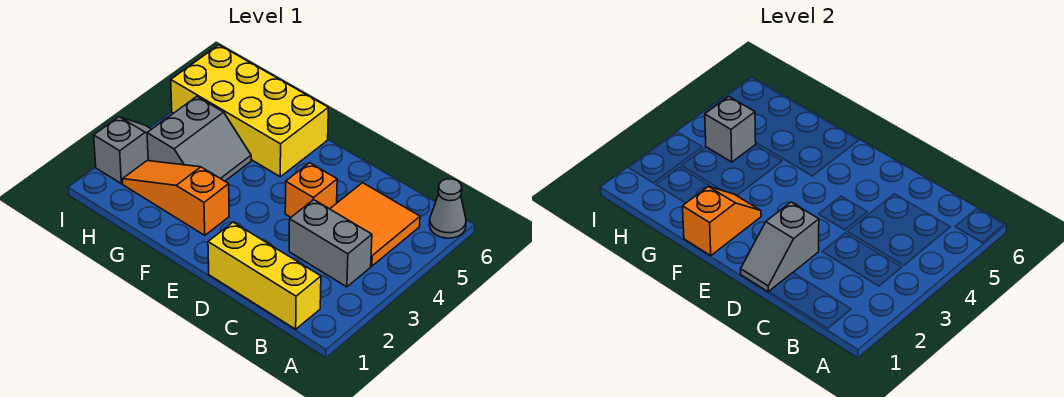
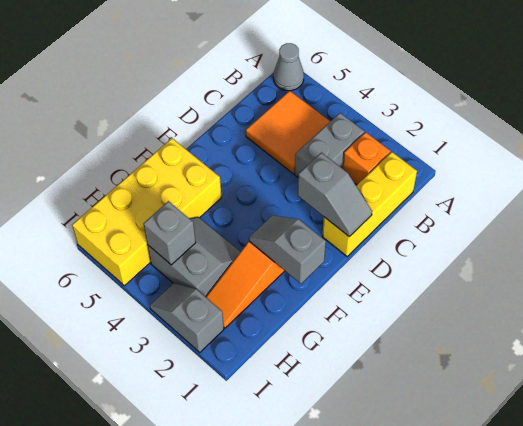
orange brick D4 level 1 -> orange brick B2 level 1
orange slope F1:F2 level 2 top 1 -> grey slope F1:F2 level 2 top 1

